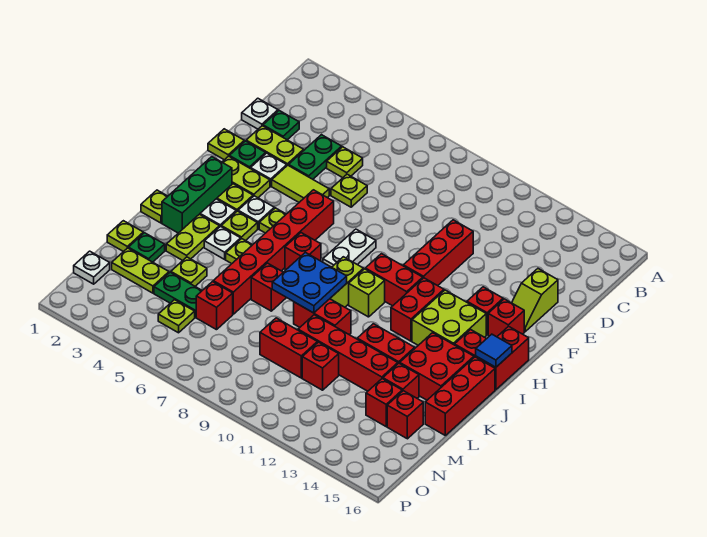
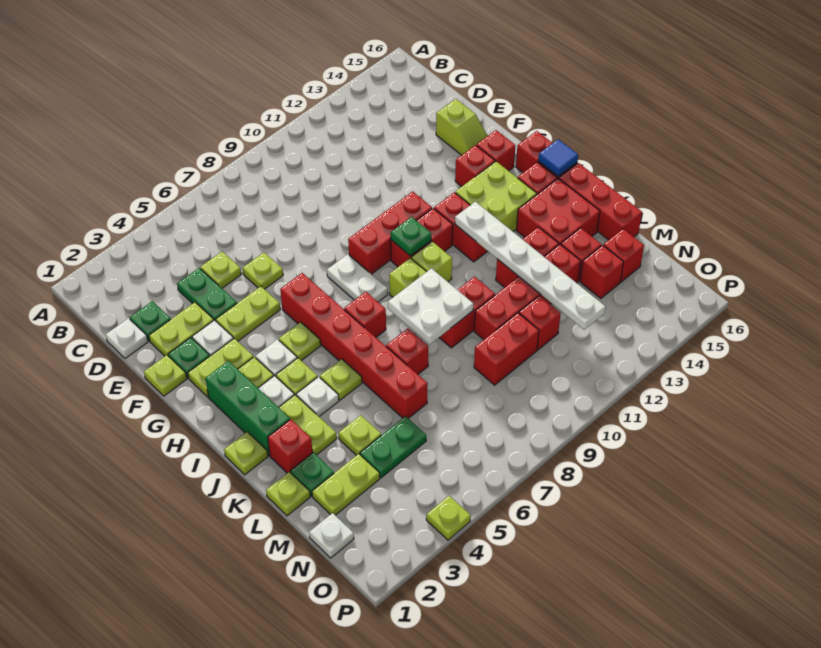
red brick E11:G11 level 1 -> red brick G9:G11 level 1
lime tile F4:F5 level 1 -> lime plate F4:F5 level 1
none -> green plate H10 level 2
none -> white plate I12:N12 level 2
blue plate J8:K9 level 2 -> white plate J8:K9 level 2
red brick M6 level 1 -> red brick K2 level 1
lime plate N5 level 1 -> lime plate P4 level 1

